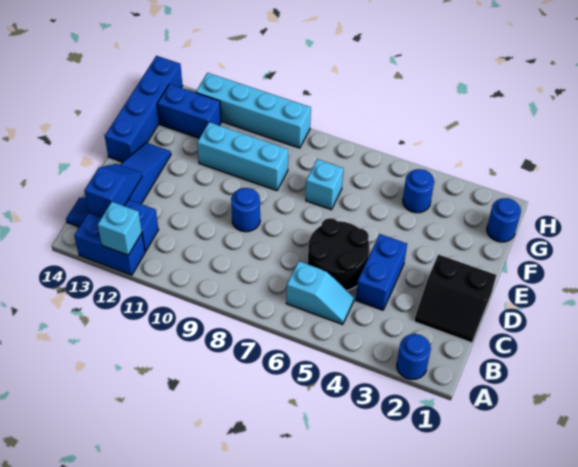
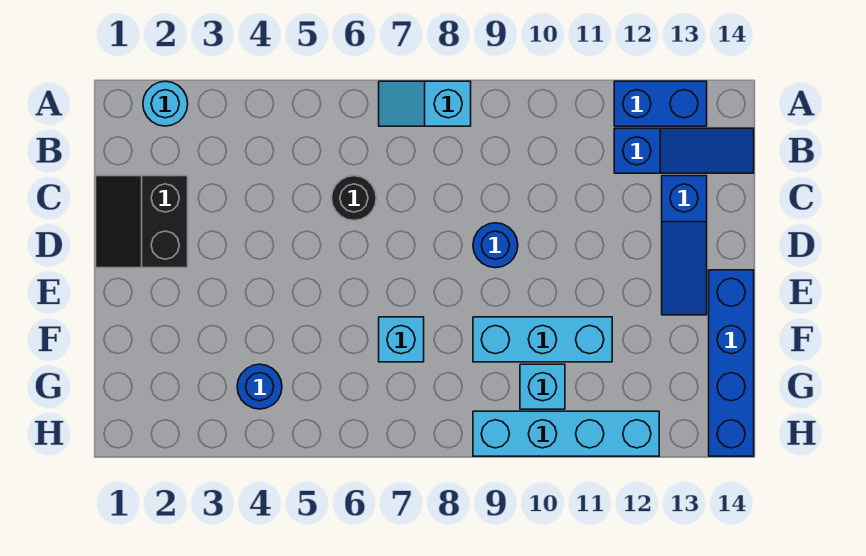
blue round brick A2 level 1 -> cyan round brick A2 level 1
cyan brick A12 level 2 -> cyan brick G10 level 1
cyan slope B5:B6 level 1 top 6 -> cyan slope A7:A8 level 1 top 8
blue slope B13:C13 level 2 top B -> none
black slope C1:D2 level 1 top D -> black slope C1:D2 level 1 top 2
blue brick C4:D4 level 1 -> none
black round brick C5:D6 level 1 -> black round brick C6 level 1
blue round brick G1 level 1 -> none
blue brick G12:G13 level 1 -> none

